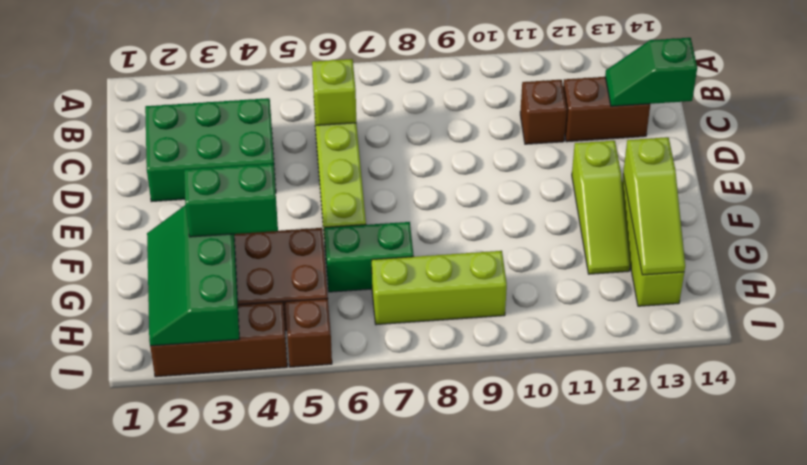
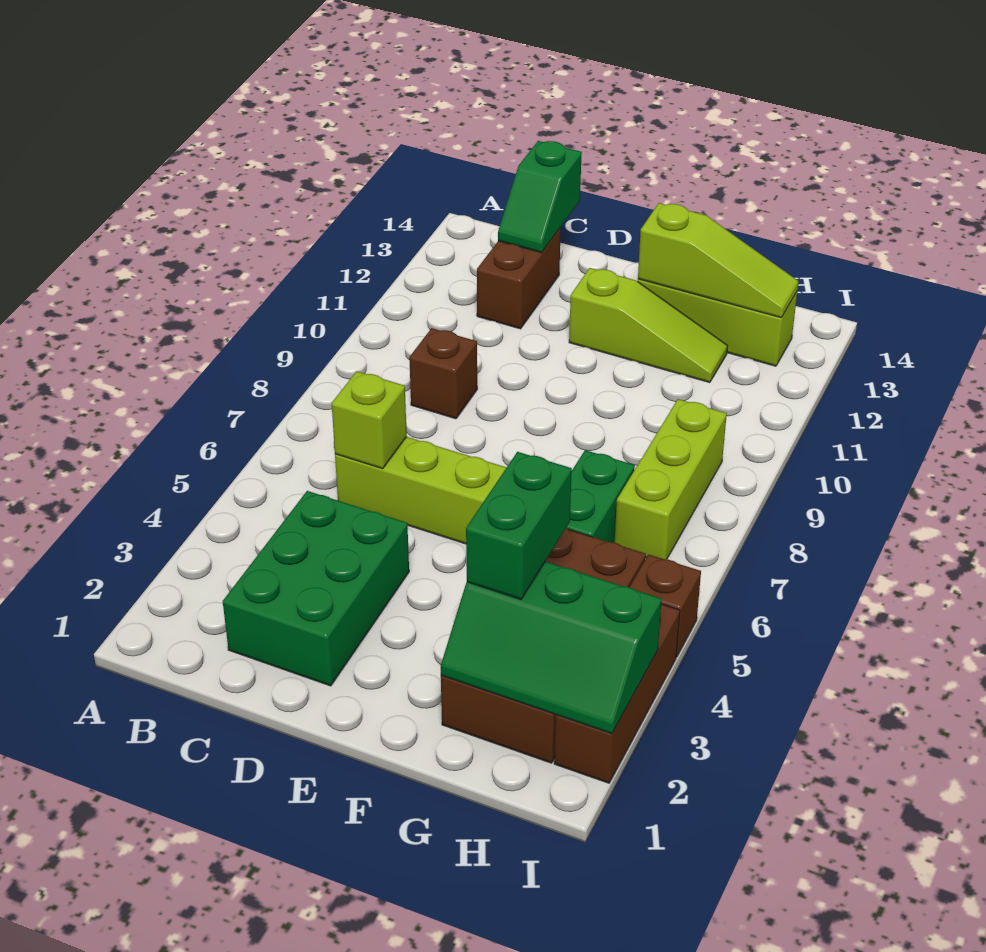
brown brick C11 level 1 -> brown brick C9 level 1

